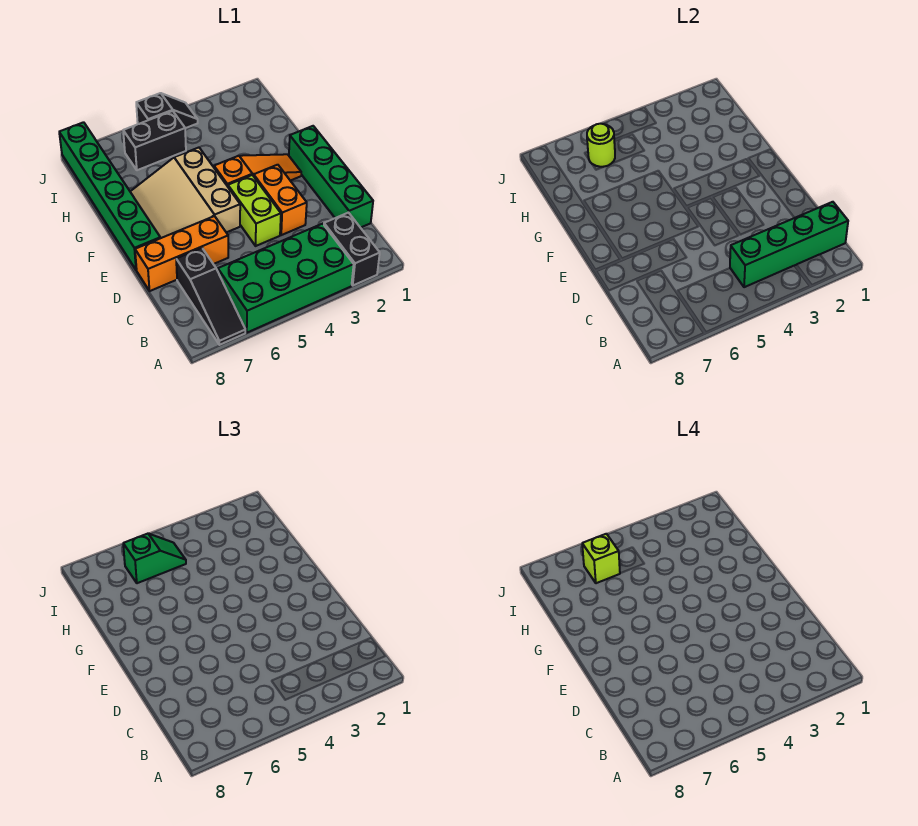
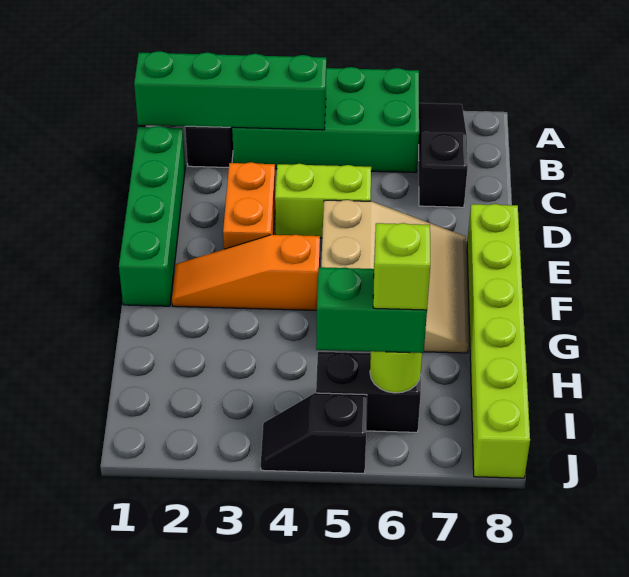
lime brick D4:E4 level 1 -> lime brick D4:D5 level 1
orange brick D6:D8 level 1 -> none
green brick E8:J8 level 1 -> lime brick E8:J8 level 1
green slope I5:I6 level 3 top 6 -> green brick I5:I6 level 3

